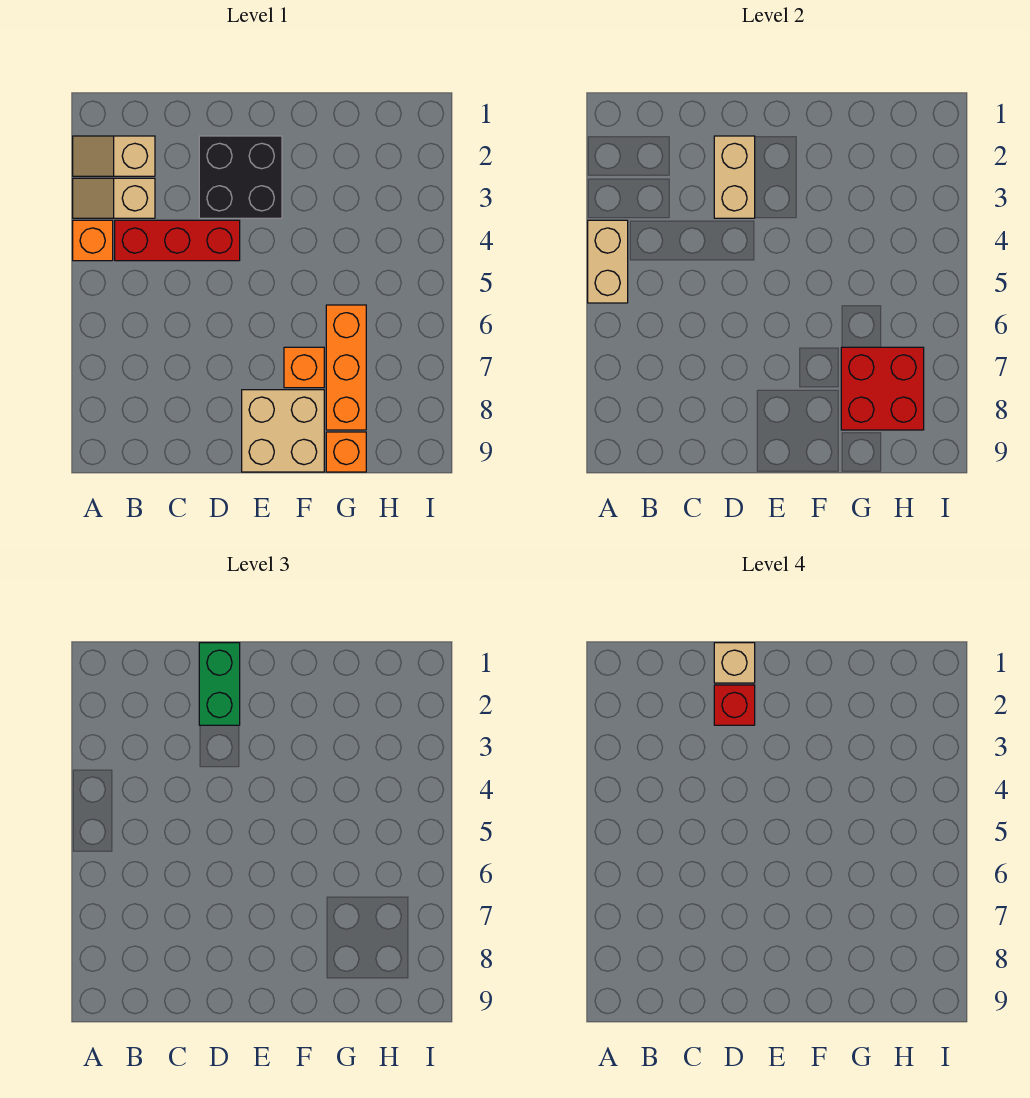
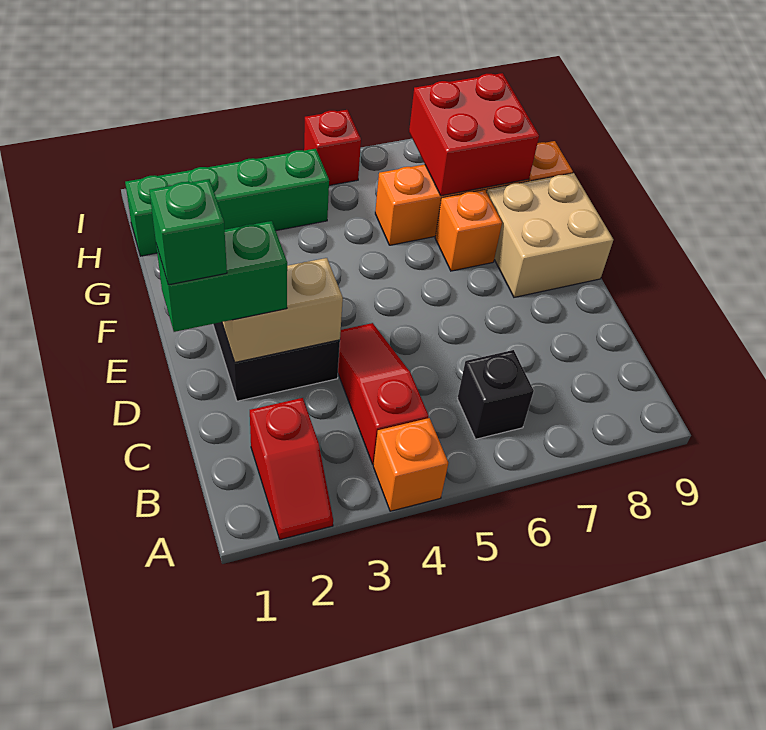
tan slope A2:B2 level 1 top B -> red slope A2:B2 level 1 top B
tan slope A3:B3 level 1 top B -> none
tan brick A4:A5 level 2 -> none
red brick B4:D4 level 1 -> red slope B4:D4 level 1 top B
none -> black brick B6 level 1
tan brick D1 level 4 -> green brick D1 level 4
red brick D2 level 4 -> red brick I5 level 1
none -> green brick H1:H4 level 1

